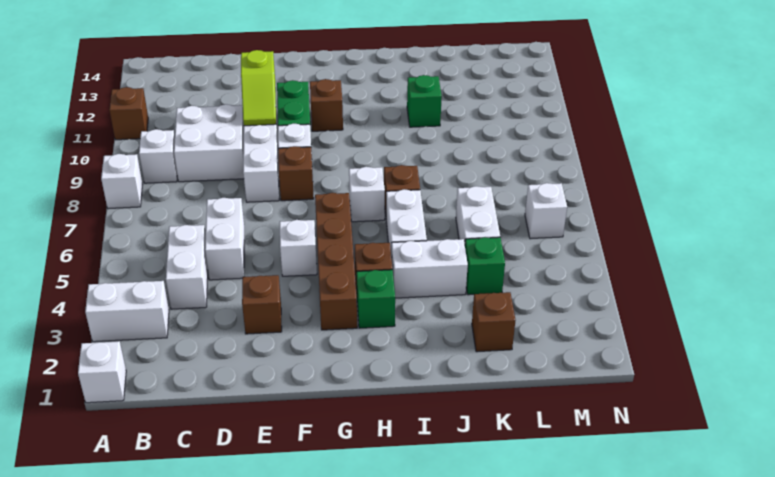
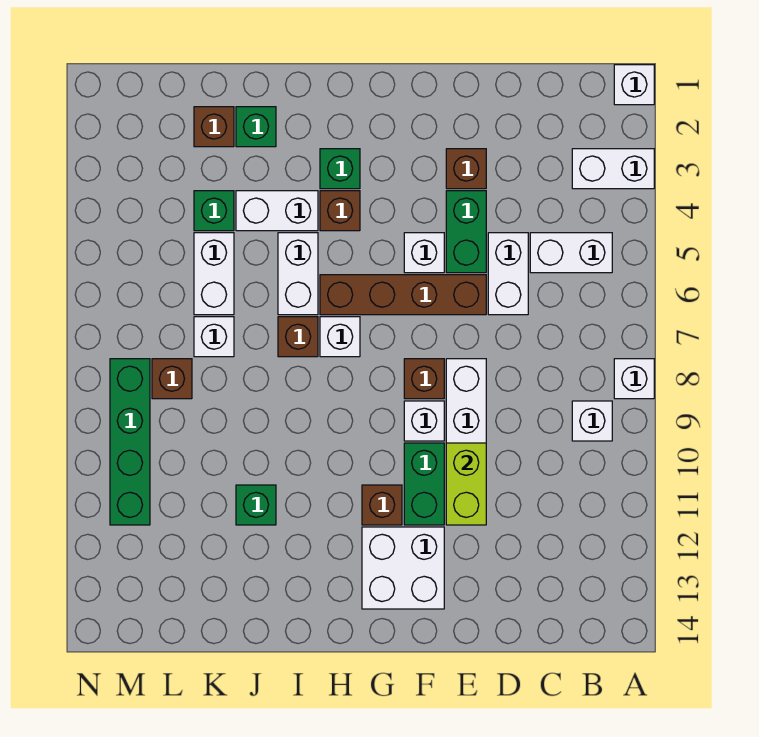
brown brick A11 level 1 -> brown brick L8 level 1
white brick C4:C5 level 1 -> white brick B5:C5 level 1
white brick C9:D10 level 1 -> white brick F12:G13 level 1
none -> green brick E4:E5 level 1
lime slope E10:E11 level 2 top 11 -> lime brick E10:E11 level 2
brown brick G3:G6 level 1 -> brown brick E6:H6 level 1
none -> green brick J2 level 1
white brick M6 level 1 -> white brick K7 level 1
none -> green brick M8:M11 level 1

